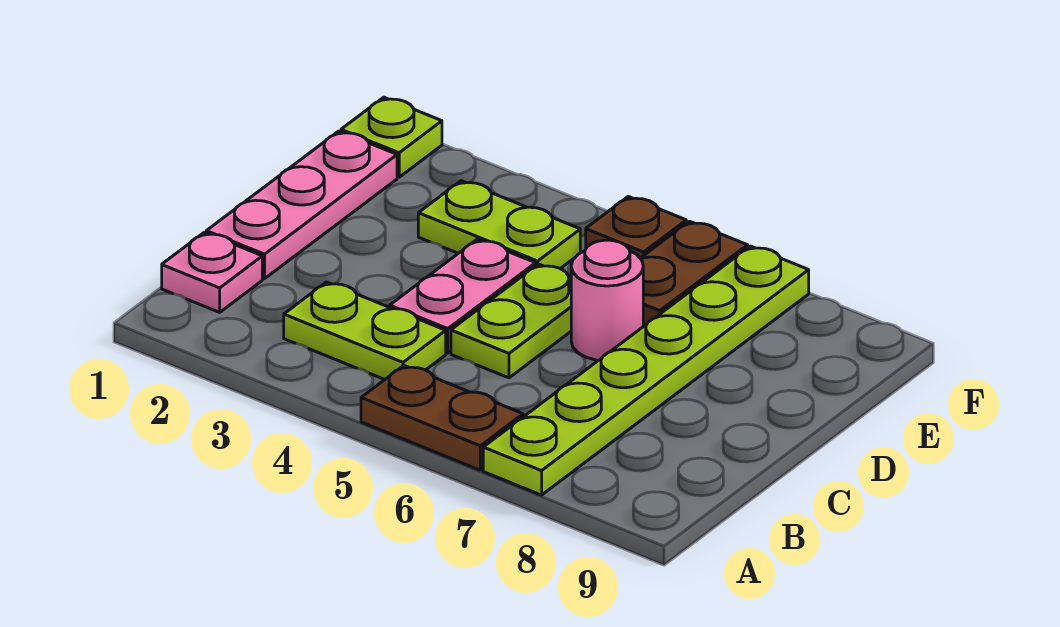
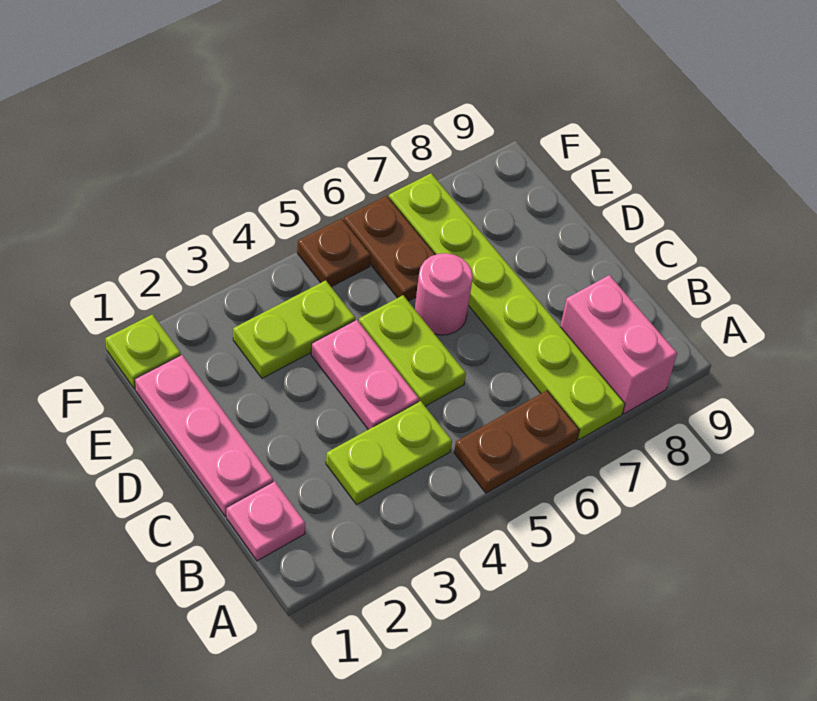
none -> pink brick A8:B8 level 1

